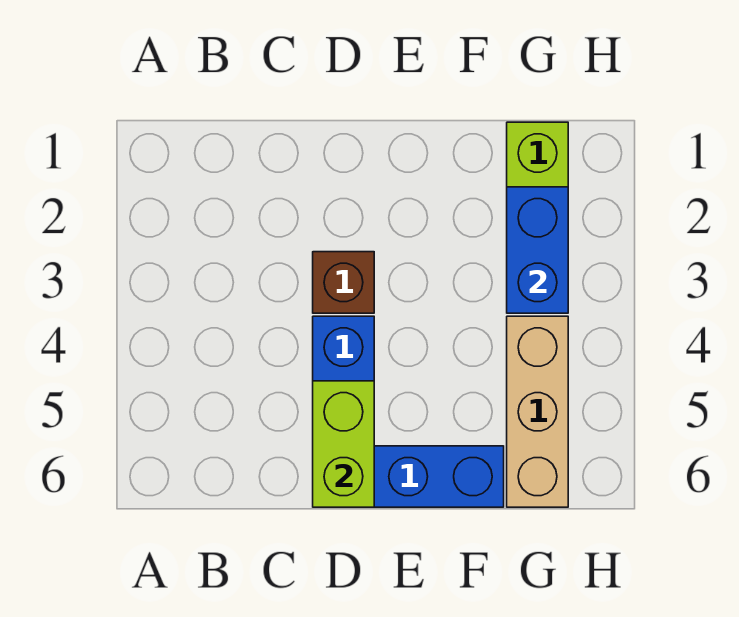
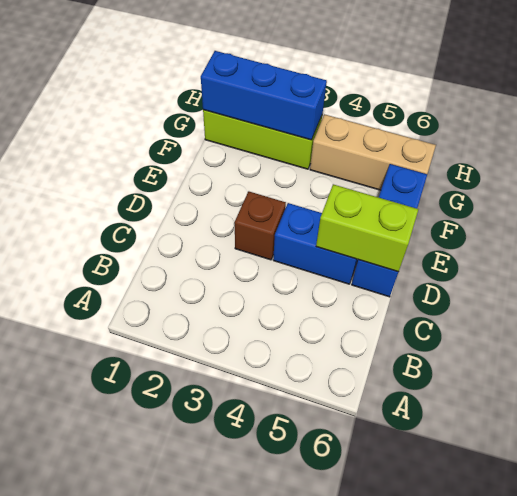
blue brick G2:G3 level 2 -> blue brick G1:G3 level 2

